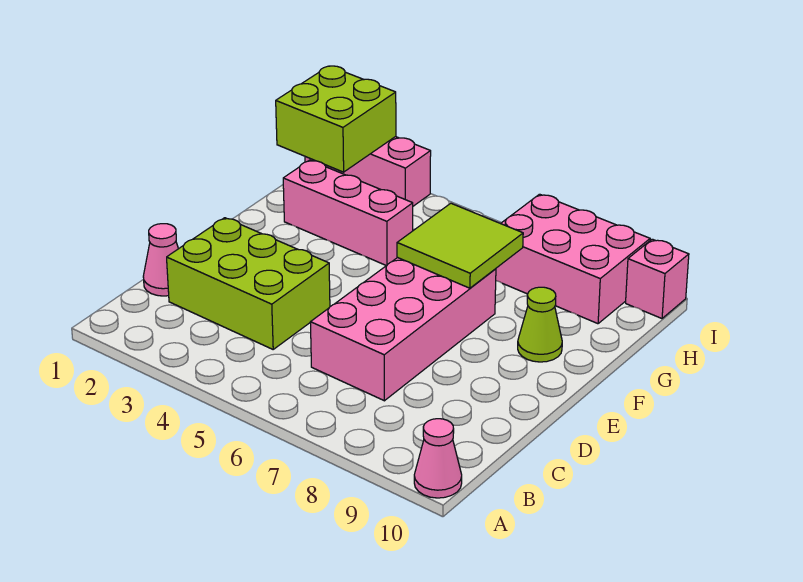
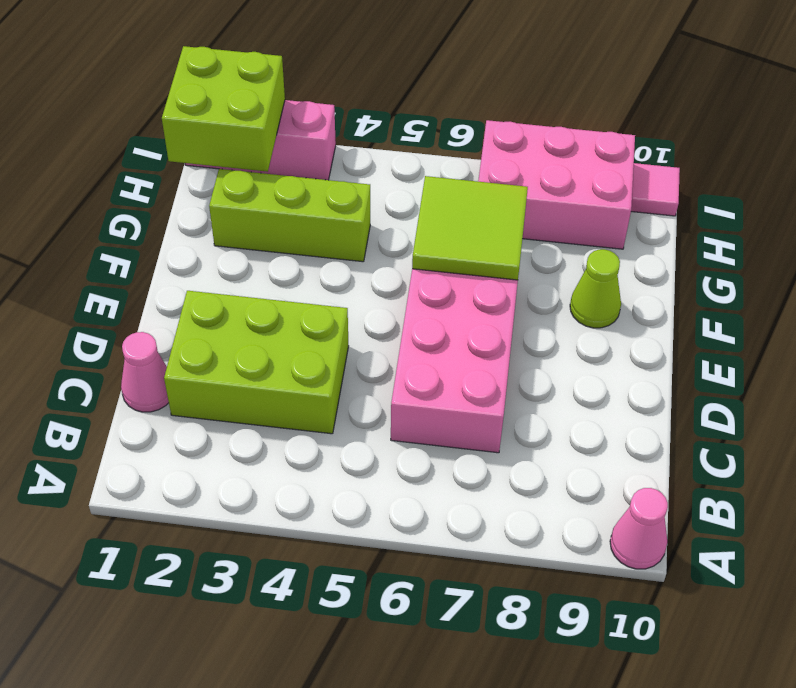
pink brick G2:G4 level 1 -> lime brick G2:G4 level 1
pink brick I10 level 1 -> pink tile I10 level 1

